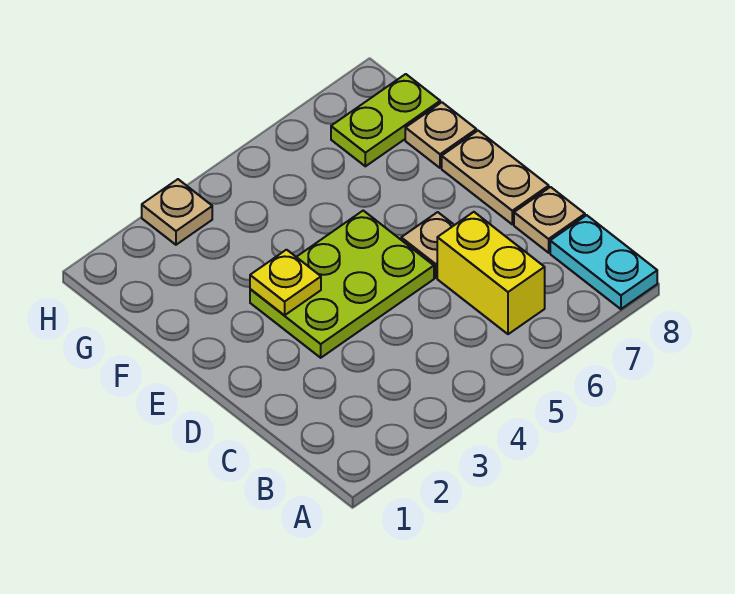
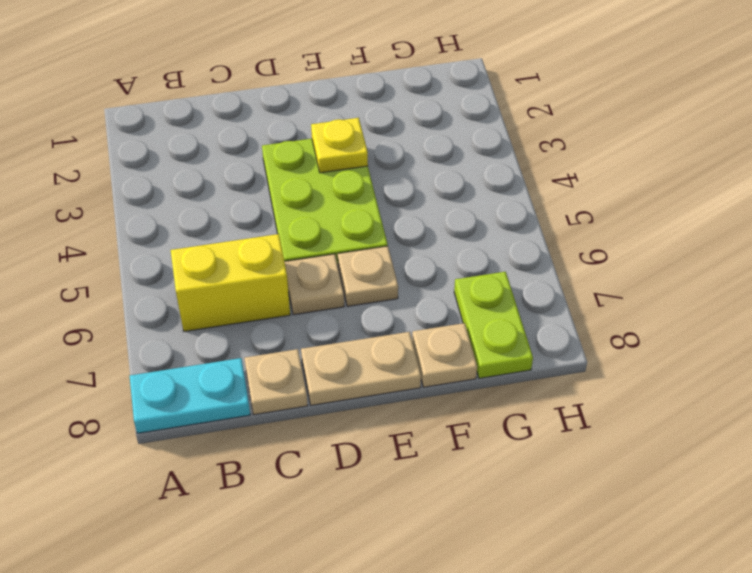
tan plate H3 level 1 -> tan plate E6 level 1

